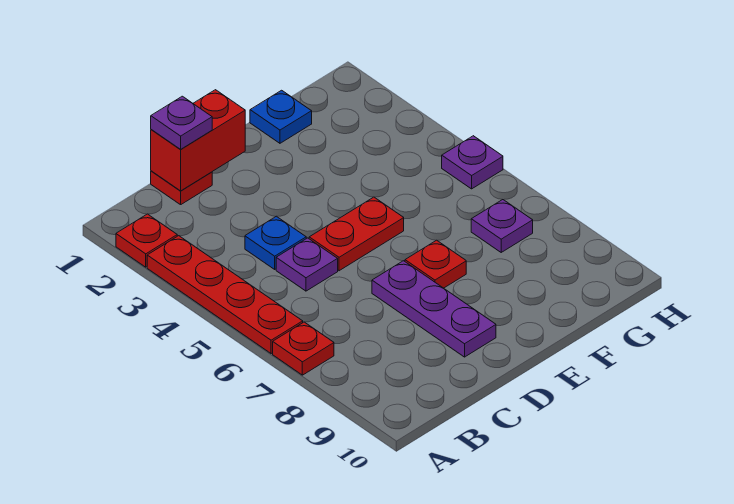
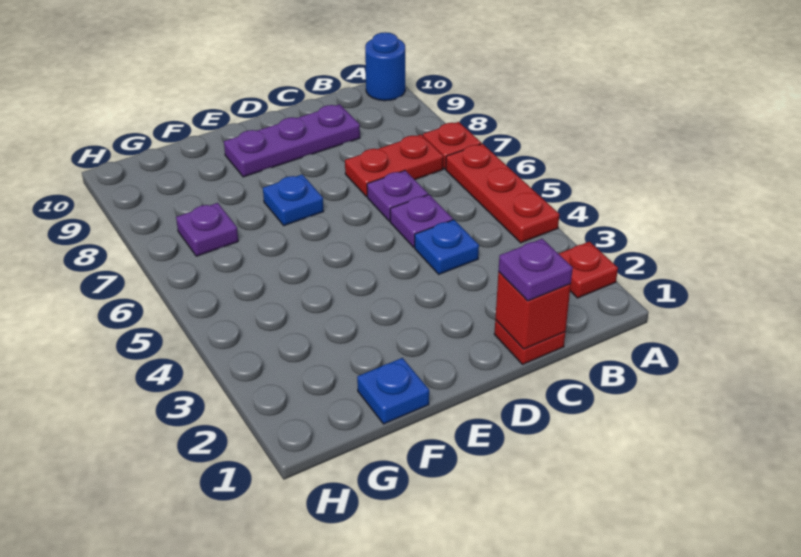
red plate A3:A6 level 1 -> red plate A4:A6 level 1
none -> blue round brick A10 level 1
red brick C1:D1 level 2 -> red brick C1 level 2
red plate D5:E5 level 1 -> red plate B7:C7 level 1
purple plate D7:D9 level 1 -> purple plate C9:E9 level 1
red plate E7 level 1 -> blue plate E7 level 1
purple plate H5 level 1 -> purple plate C6 level 1

